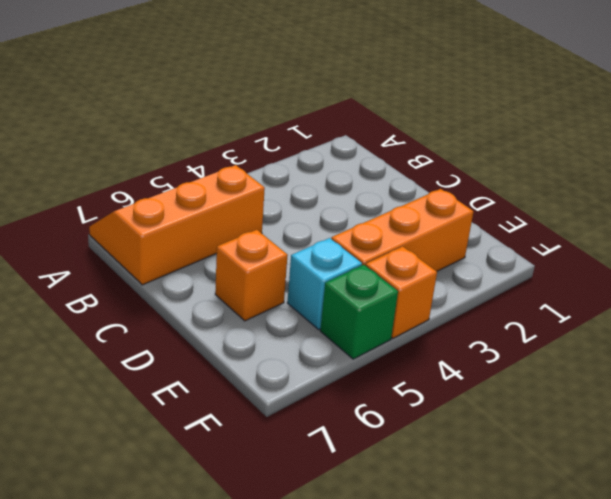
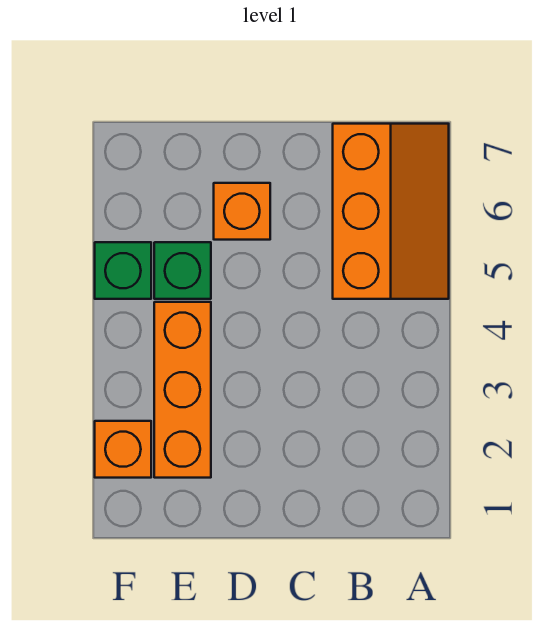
cyan brick E5 level 1 -> green brick E5 level 1
orange brick F4 level 1 -> orange brick F2 level 1

